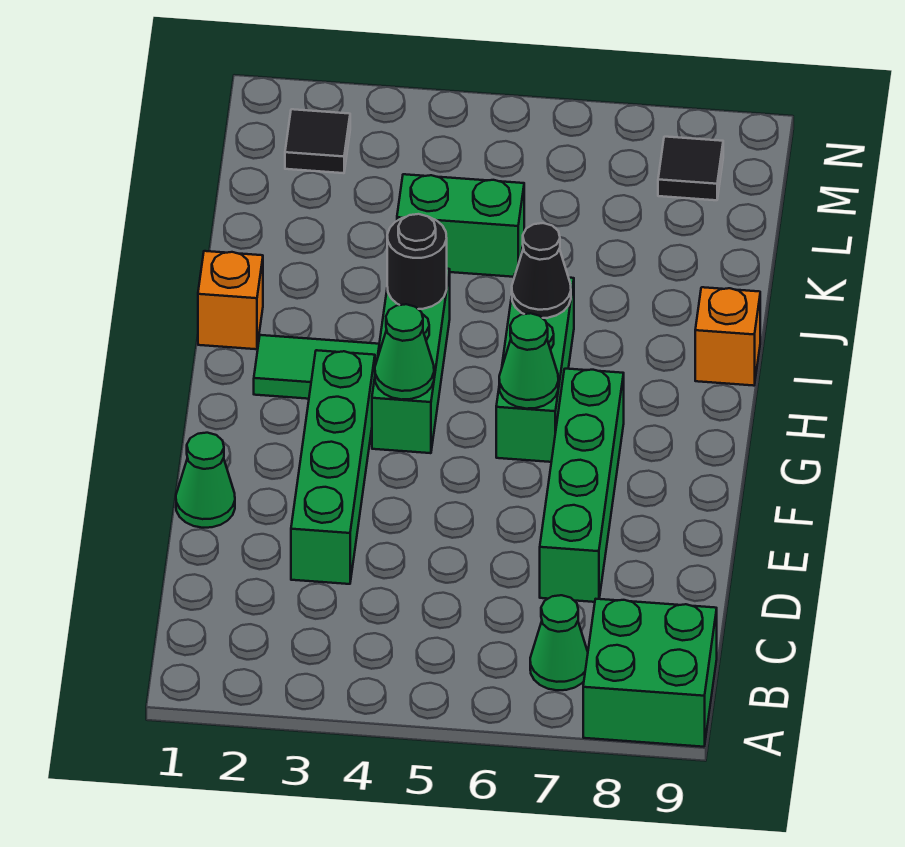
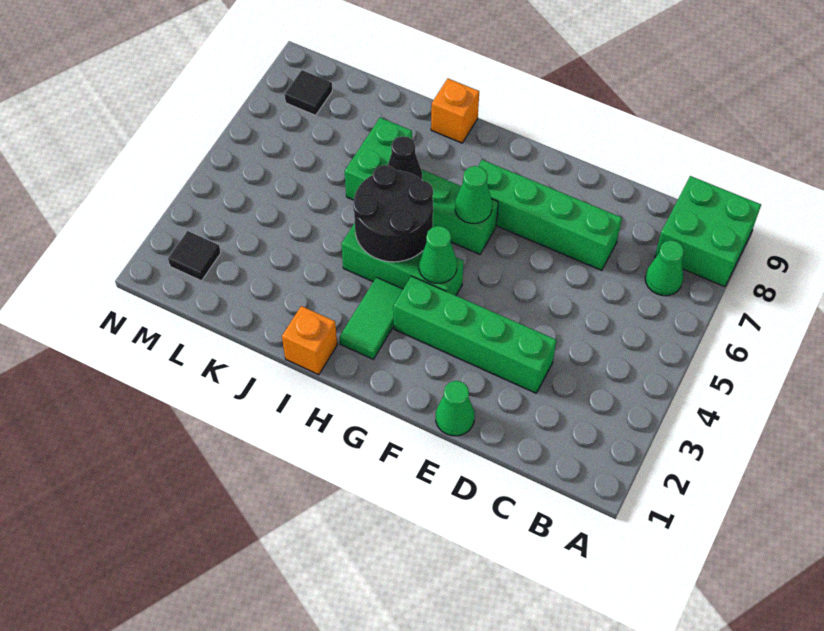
black round brick I4 level 2 -> black round brick H4:I5 level 2
green brick K4:K5 level 1 -> green brick J6:J7 level 1

